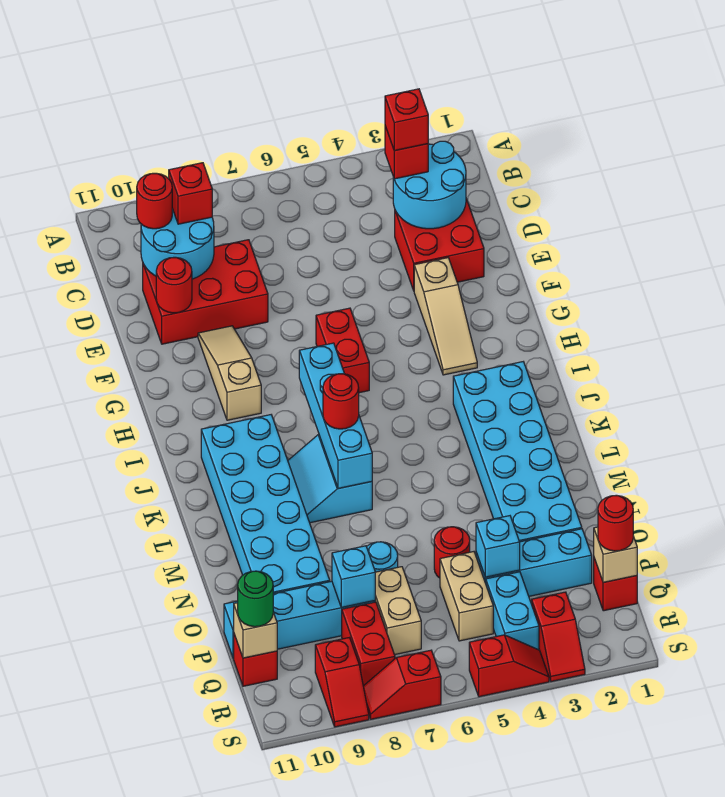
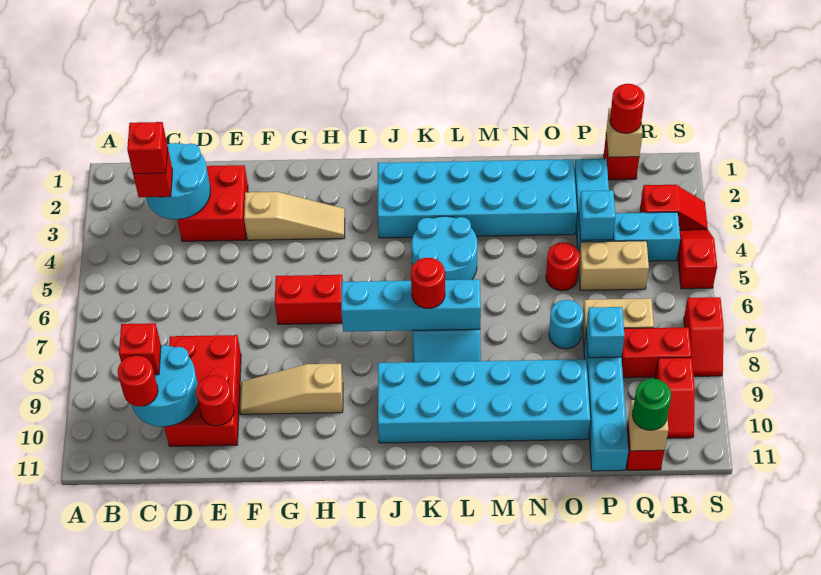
none -> cyan round brick K4:L5 level 1
red slope R9:S9 level 1 top R -> red slope R9:R10 level 1 top 9

